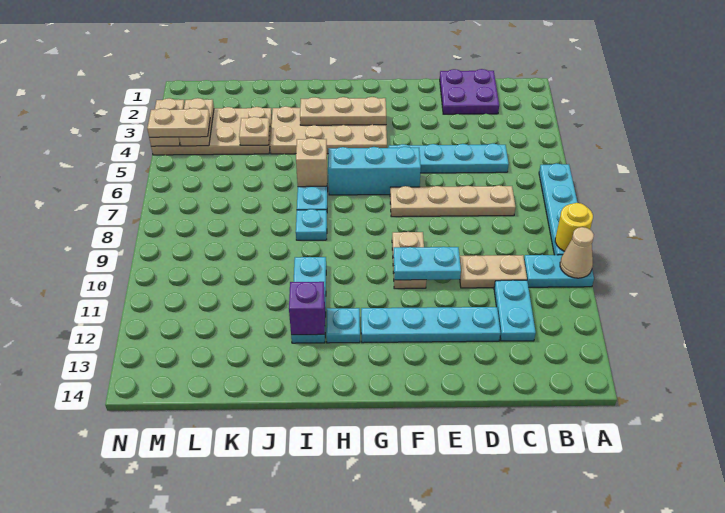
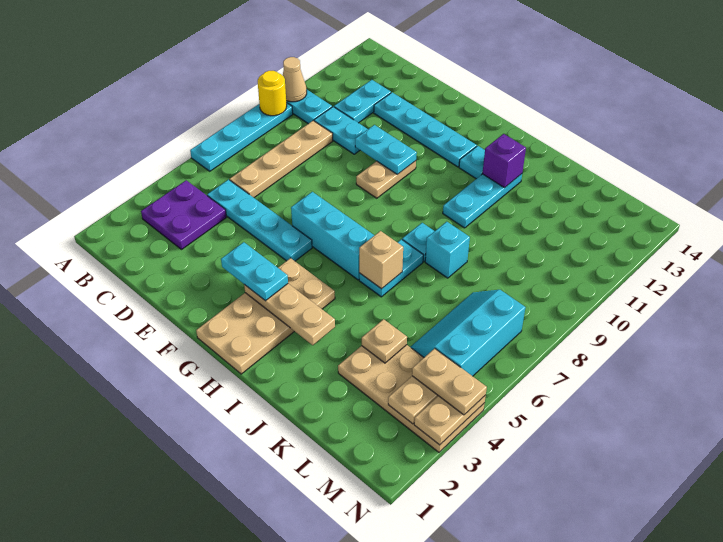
purple plate C1:D2 level 1 -> purple plate B3:C4 level 1
tan plate C7:F7 level 1 -> tan plate C6:C9 level 1
tan plate C10:D10 level 1 -> cyan plate C10:D10 level 1
none -> cyan plate F3:G3 level 3
tan plate G3:J4 level 1 -> tan plate G1:H4 level 1
none -> cyan brick J8 level 1
none -> cyan slope L5:M7 level 1 top M

